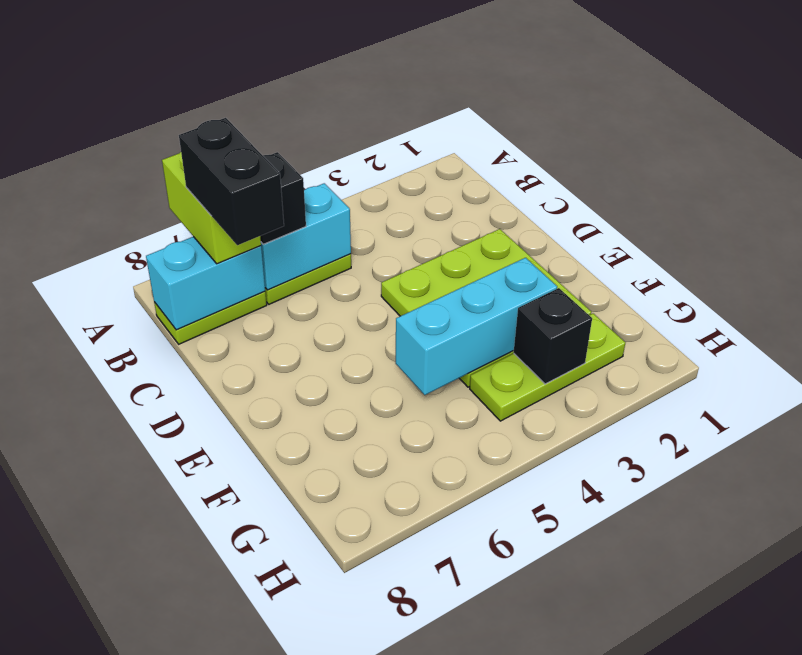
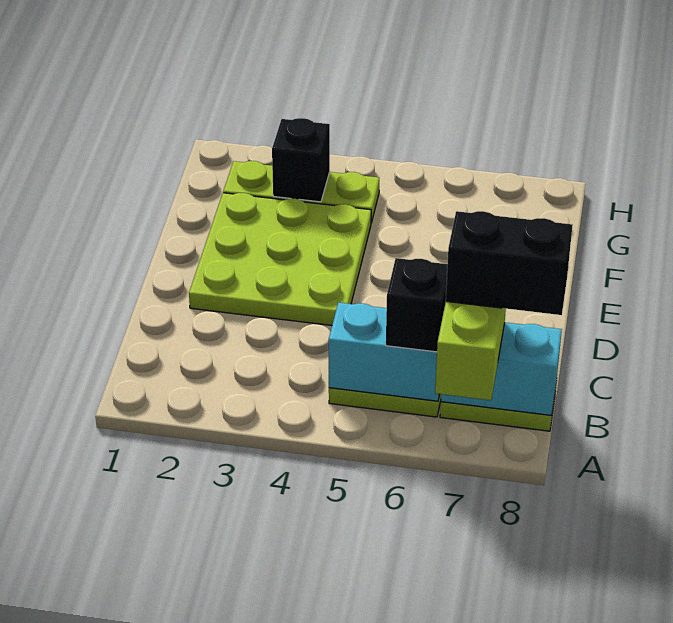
black brick B7:C7 level 4 -> black brick B7:B8 level 4
cyan brick F3:F5 level 2 -> none

